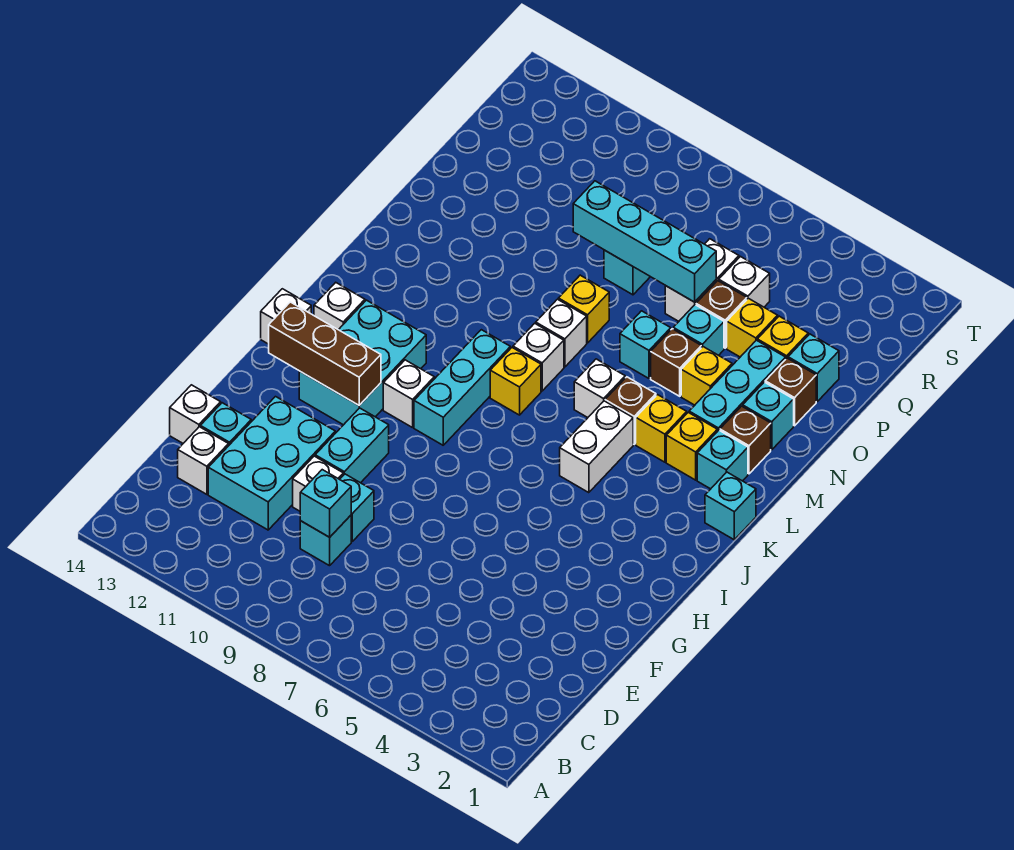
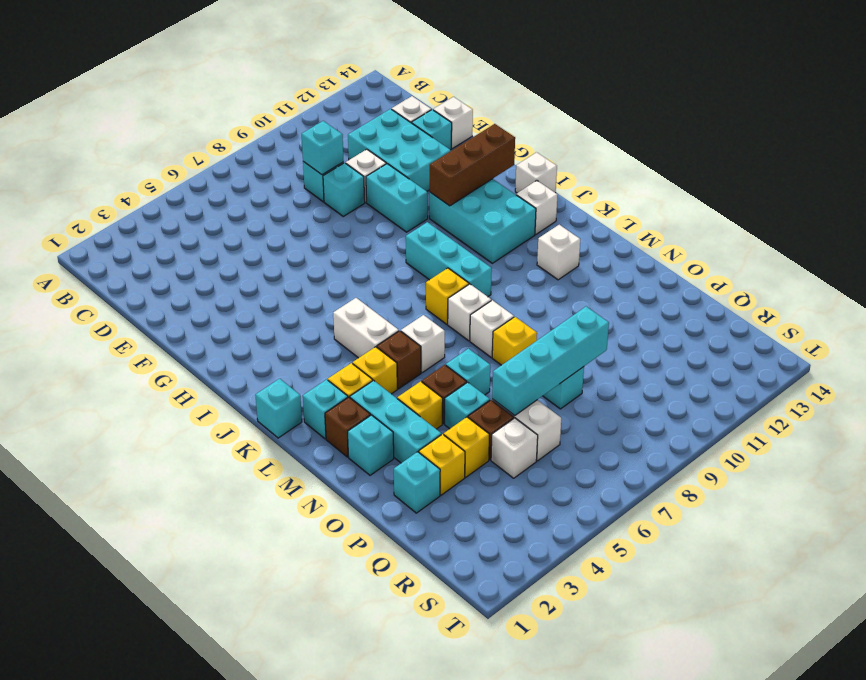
white brick I10 level 1 -> white brick L12 level 1
brown brick O2 level 1 -> none

